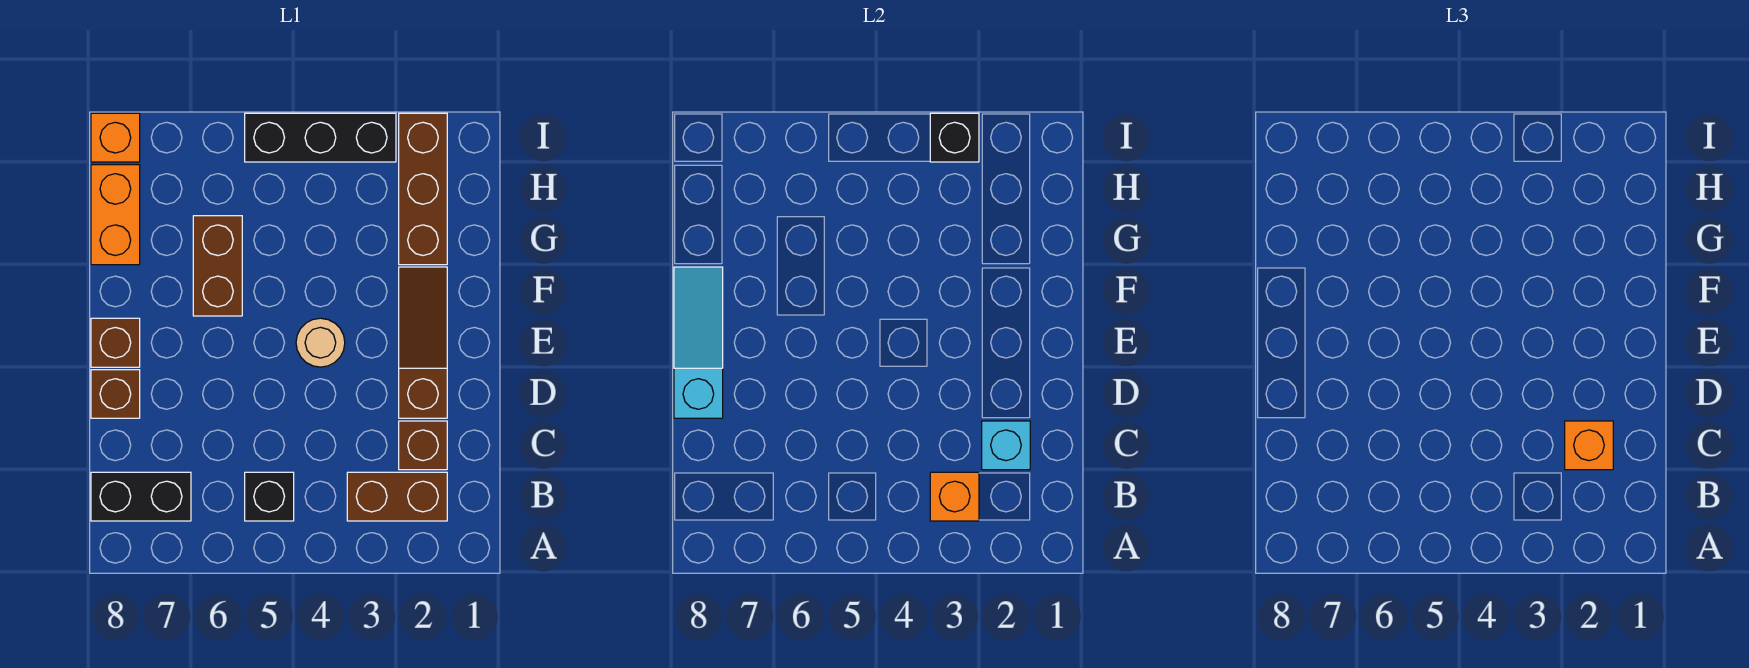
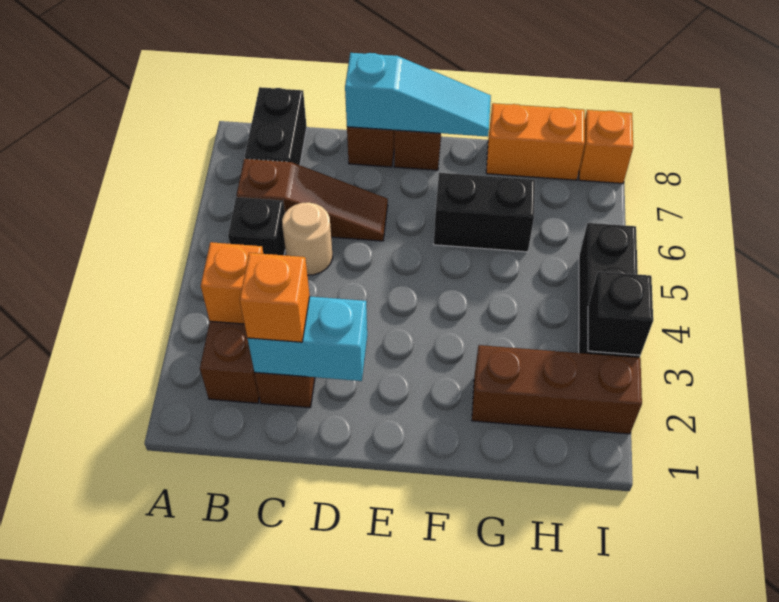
cyan brick C2 level 2 -> cyan brick C2:D2 level 2
brown slope D2:F2 level 1 top D -> brown slope B6:D6 level 1 top B
tan round brick E4 level 1 -> tan round brick C5 level 1
brown brick F6:G6 level 1 -> black brick F6:G6 level 1

